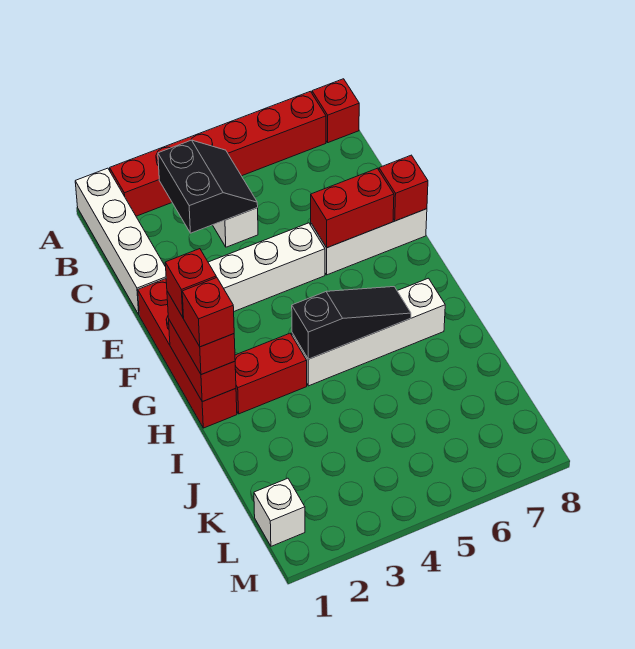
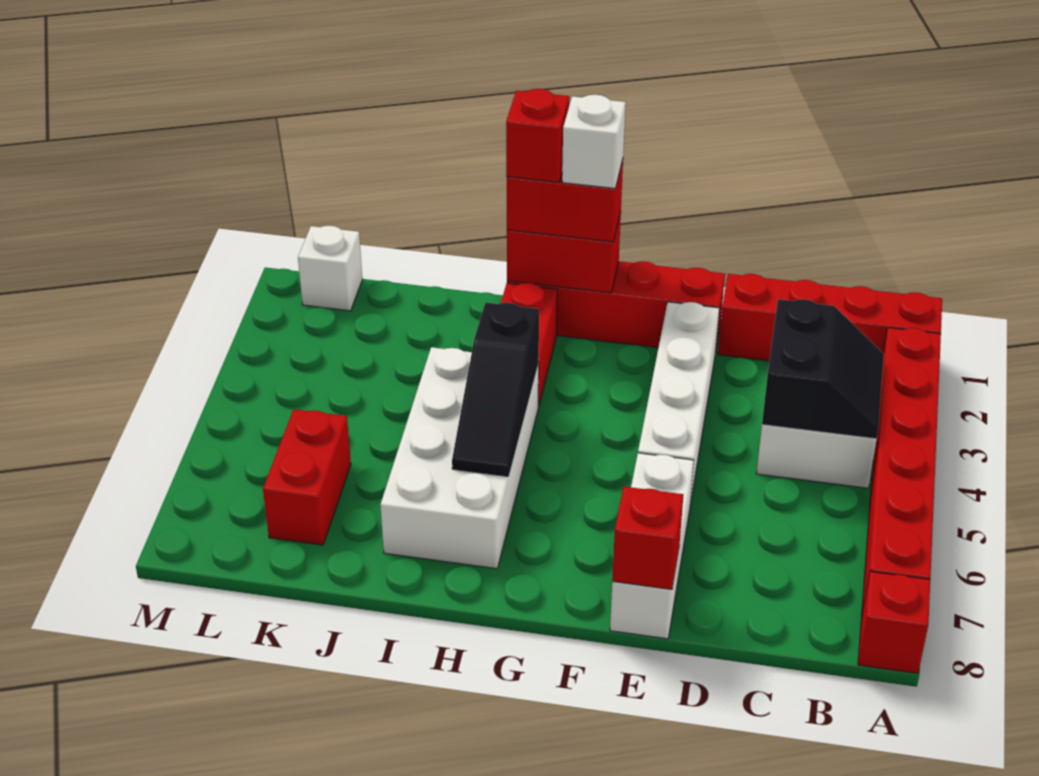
white brick A1:D1 level 1 -> red brick A1:D1 level 1
black slope B3:C4 level 2 top 3 -> black slope B3:C4 level 2 top C
red brick E6:E7 level 2 -> red brick K6:K7 level 1
red brick G1 level 4 -> white brick G1 level 4
white brick H4:H7 level 1 -> white brick H4:I7 level 1

